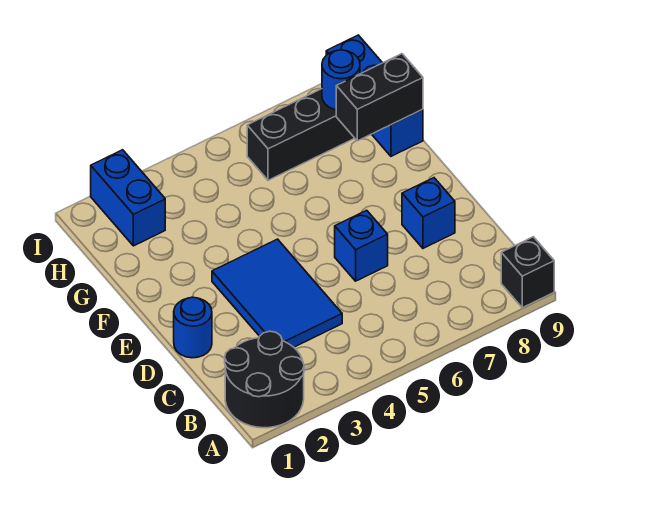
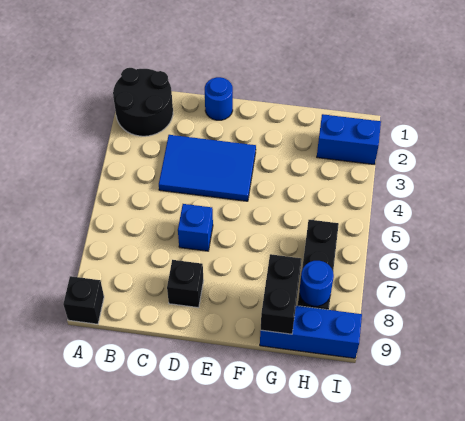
blue brick D8 level 1 -> black brick D8 level 1

